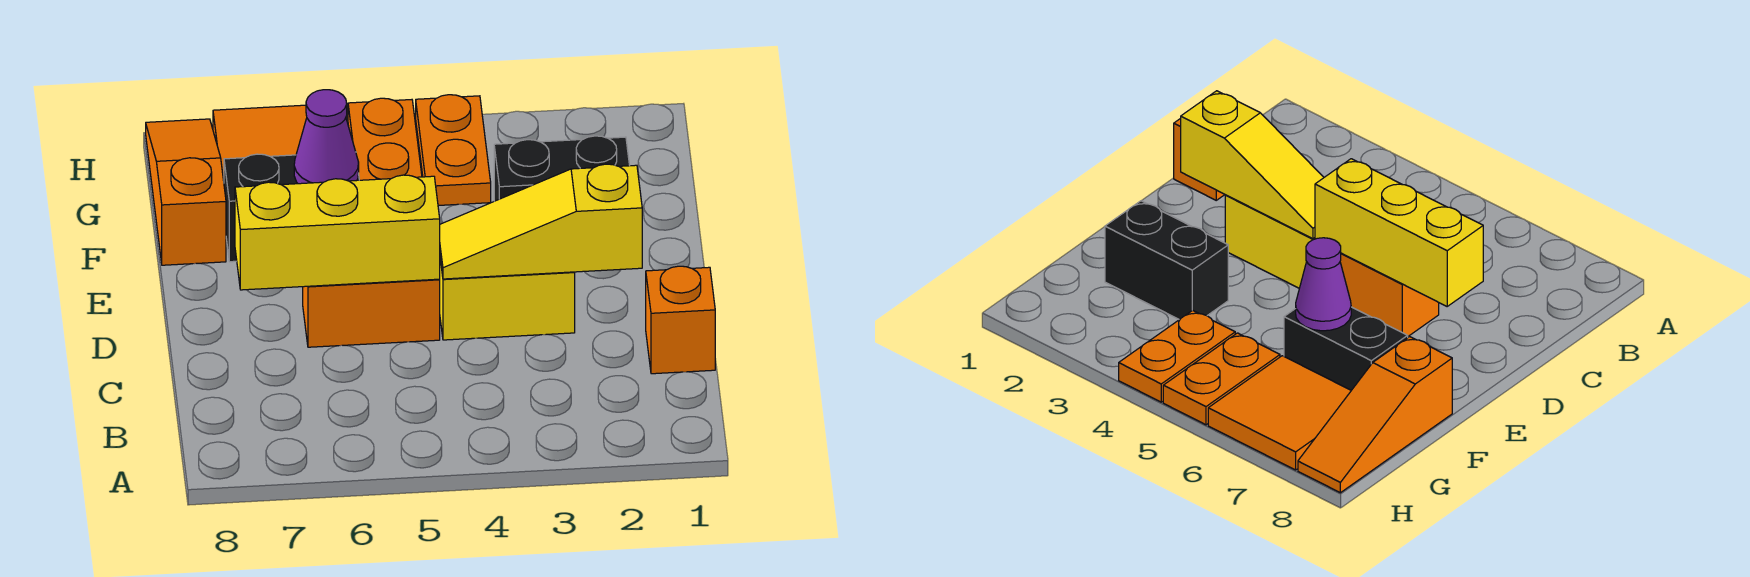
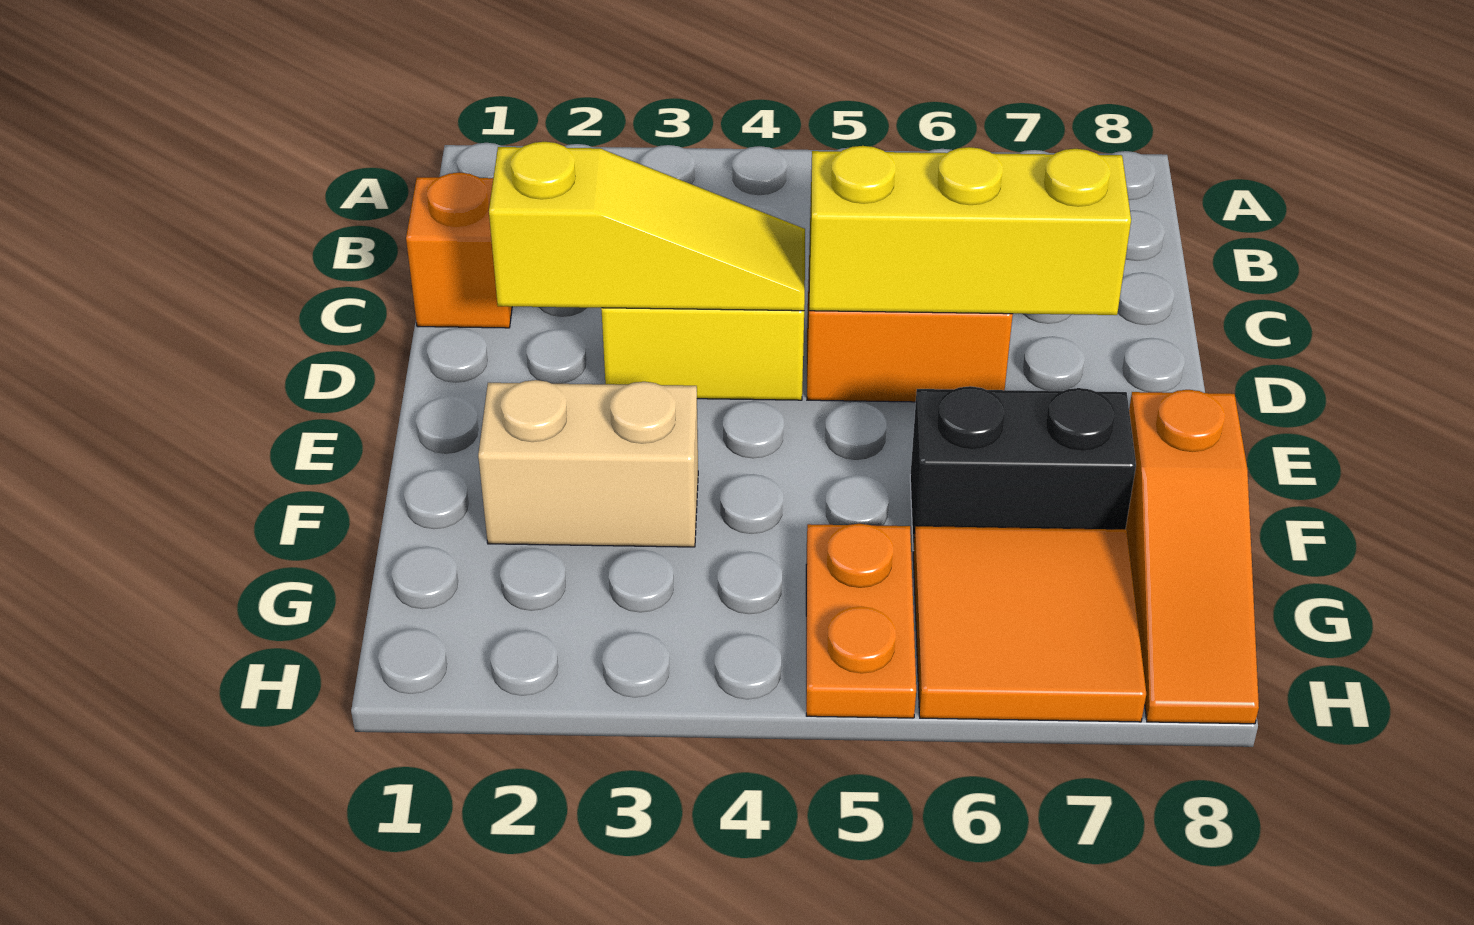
black brick F2:F3 level 1 -> tan brick F2:F3 level 1
purple cone F6 level 2 -> none
orange plate G4:H4 level 1 -> none

